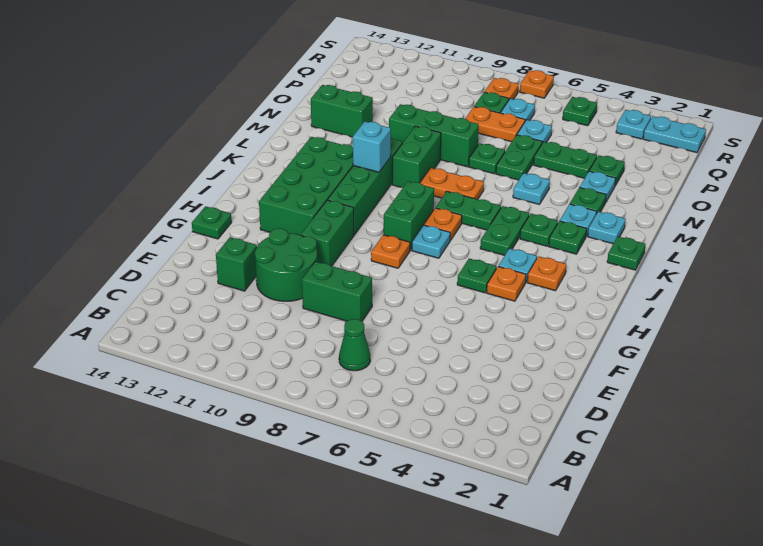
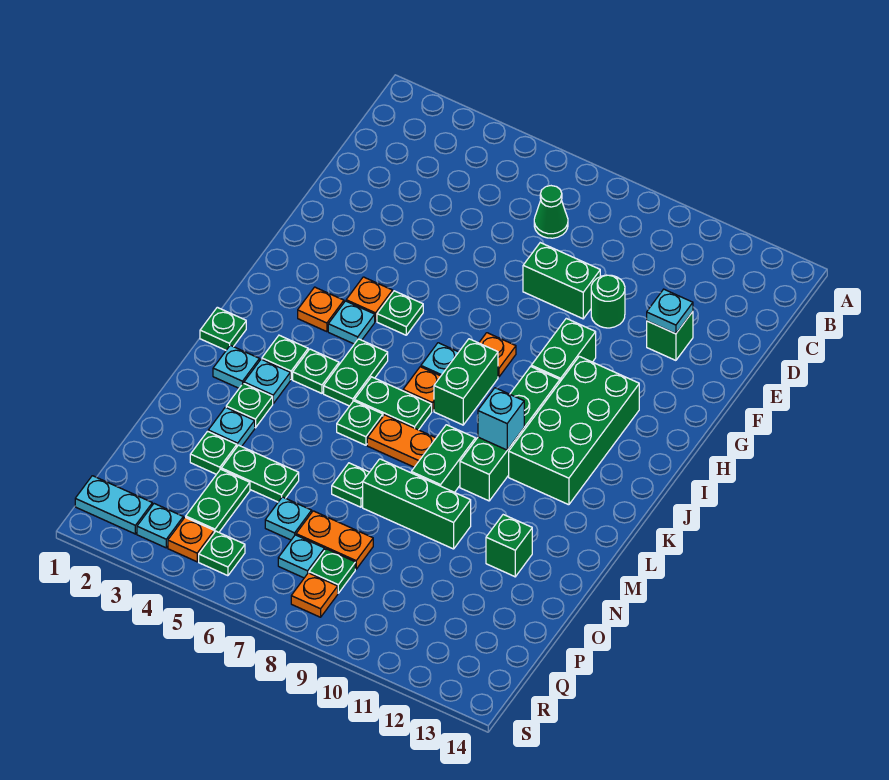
green round brick E10:F11 level 1 -> green round brick E10 level 1
green plate G14 level 1 -> green plate L6 level 1
cyan plate M5 level 1 -> cyan plate E12 level 2
green plate N6:O6 level 1 -> green plate P4:Q4 level 1
green brick N12:N13 level 1 -> green brick N12 level 1
orange plate S7 level 1 -> orange plate R4 level 1

